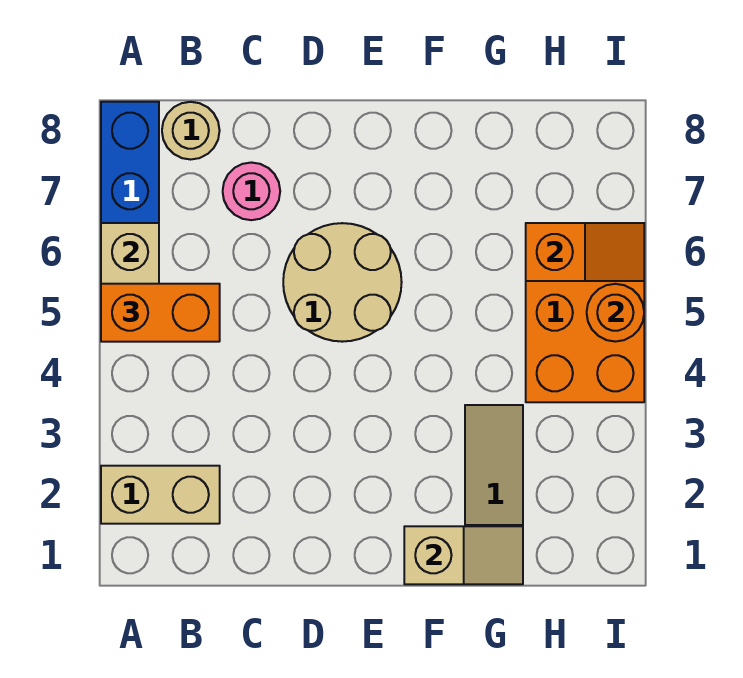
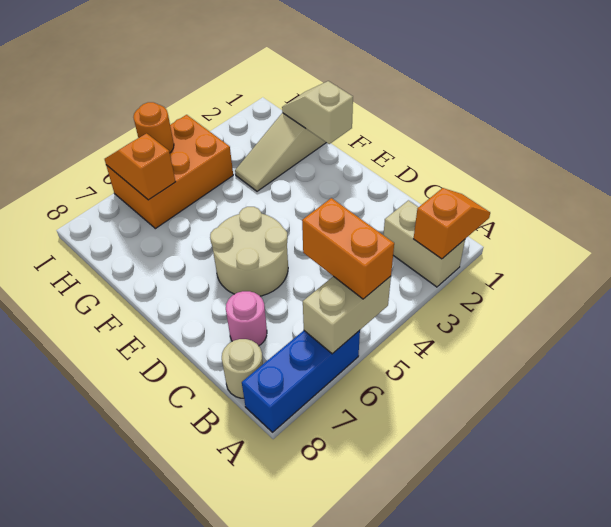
none -> orange slope A1:A2 level 2 top 2

